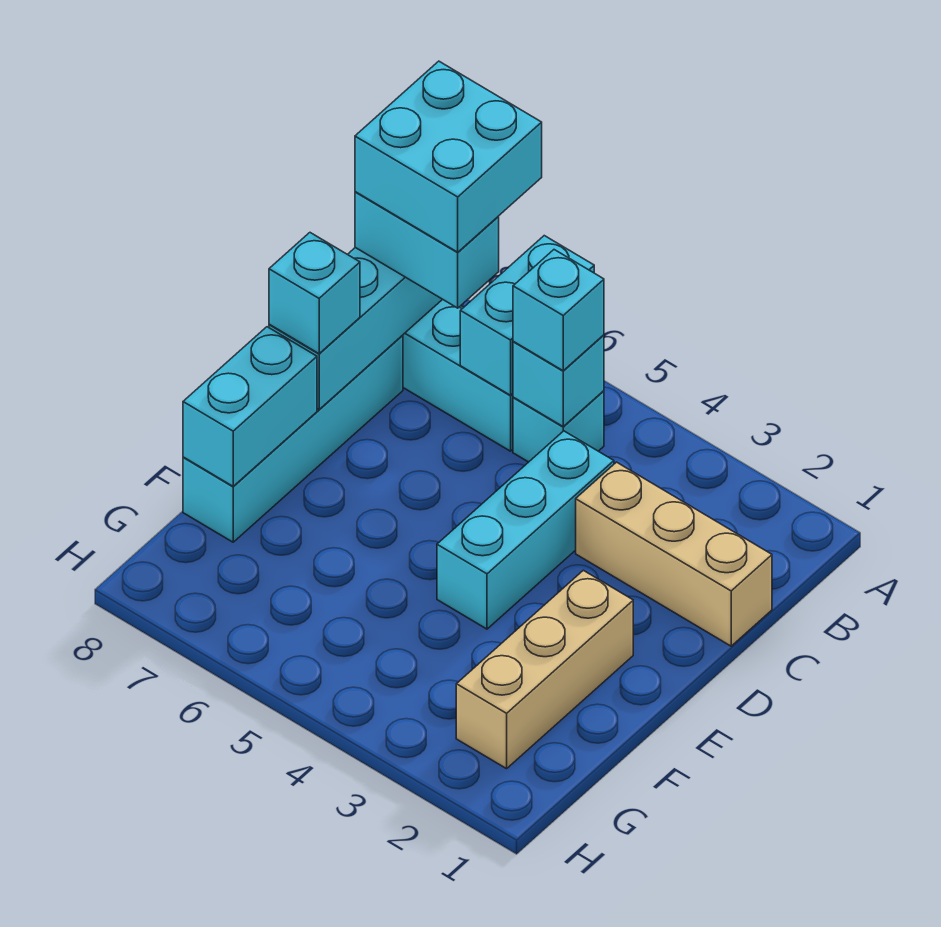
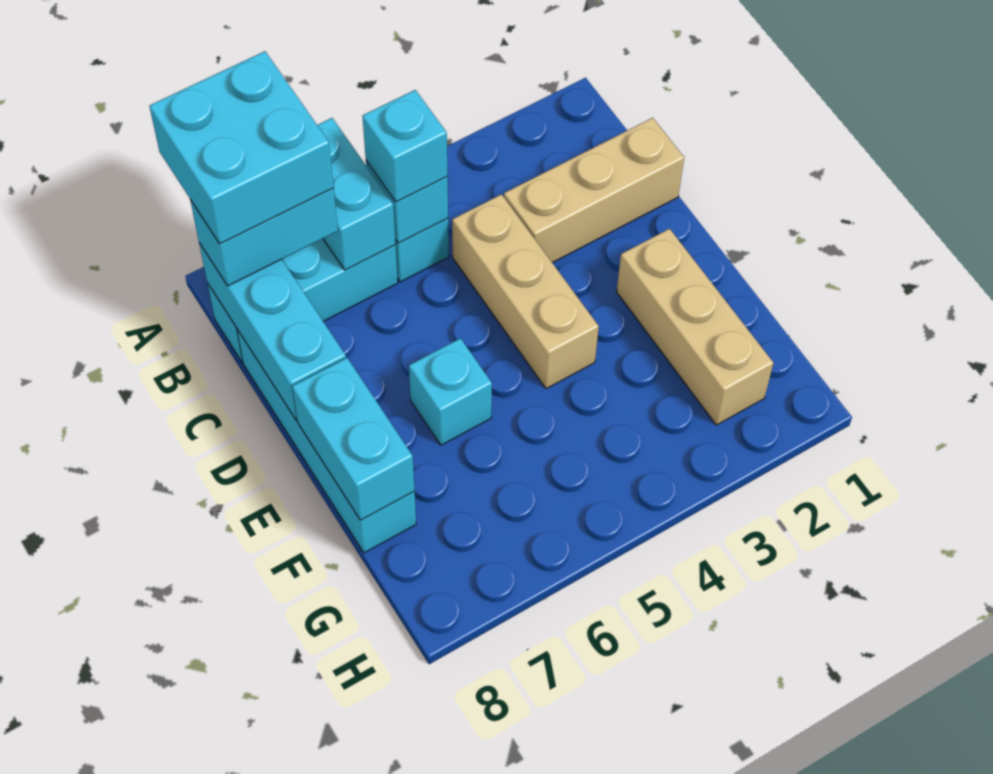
cyan brick C4:E4 level 1 -> tan brick C4:E4 level 1
cyan brick D8 level 3 -> cyan brick E6 level 1

